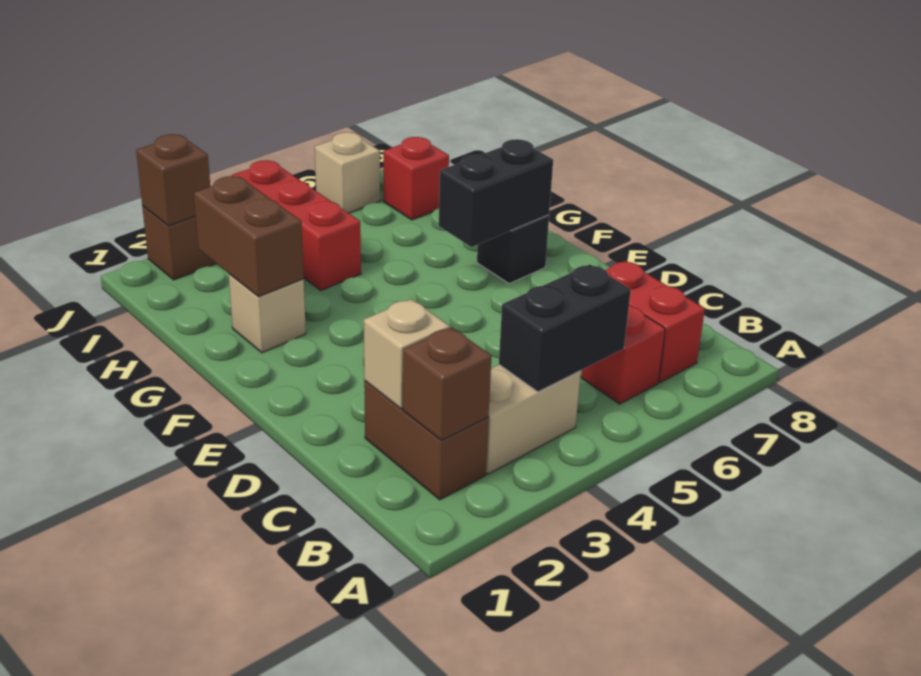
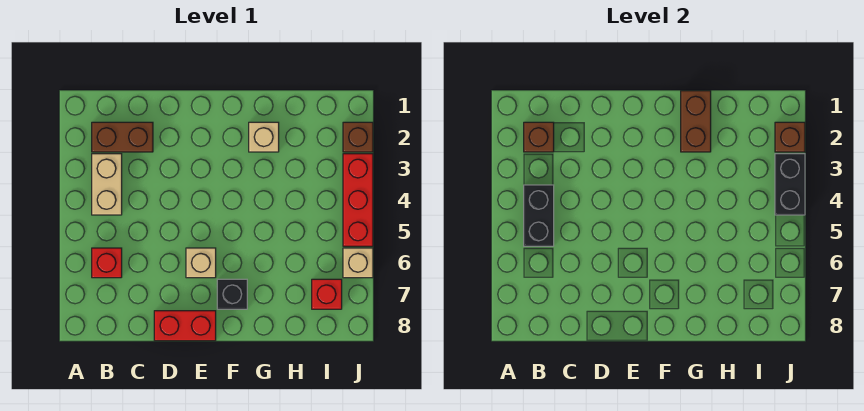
red brick B7:C7 level 1 -> red brick D8:E8 level 1
tan brick C2 level 2 -> tan brick E6 level 1
black brick F6:F7 level 2 -> black brick J3:J4 level 2
brown brick G2:H2 level 2 -> brown brick G1:G2 level 2
red brick H4:J4 level 1 -> red brick J3:J5 level 1

